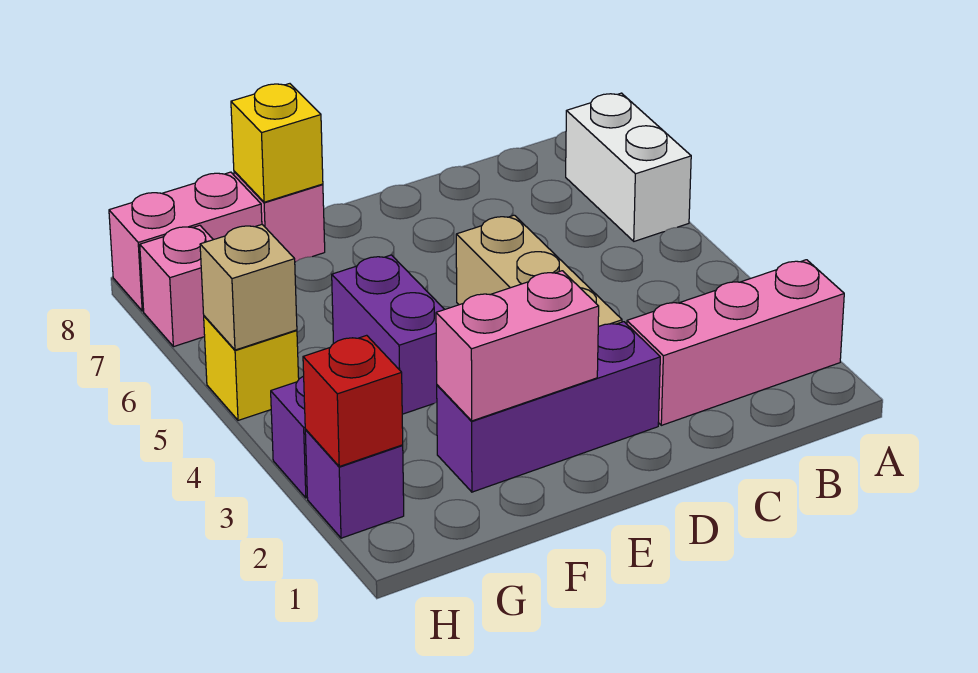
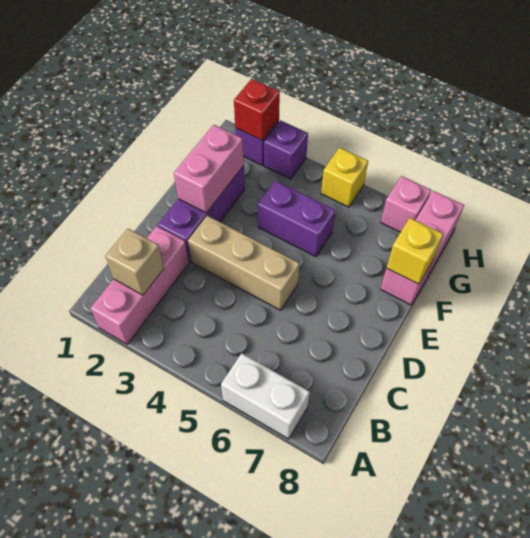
tan brick H5 level 2 -> tan brick B2 level 2

